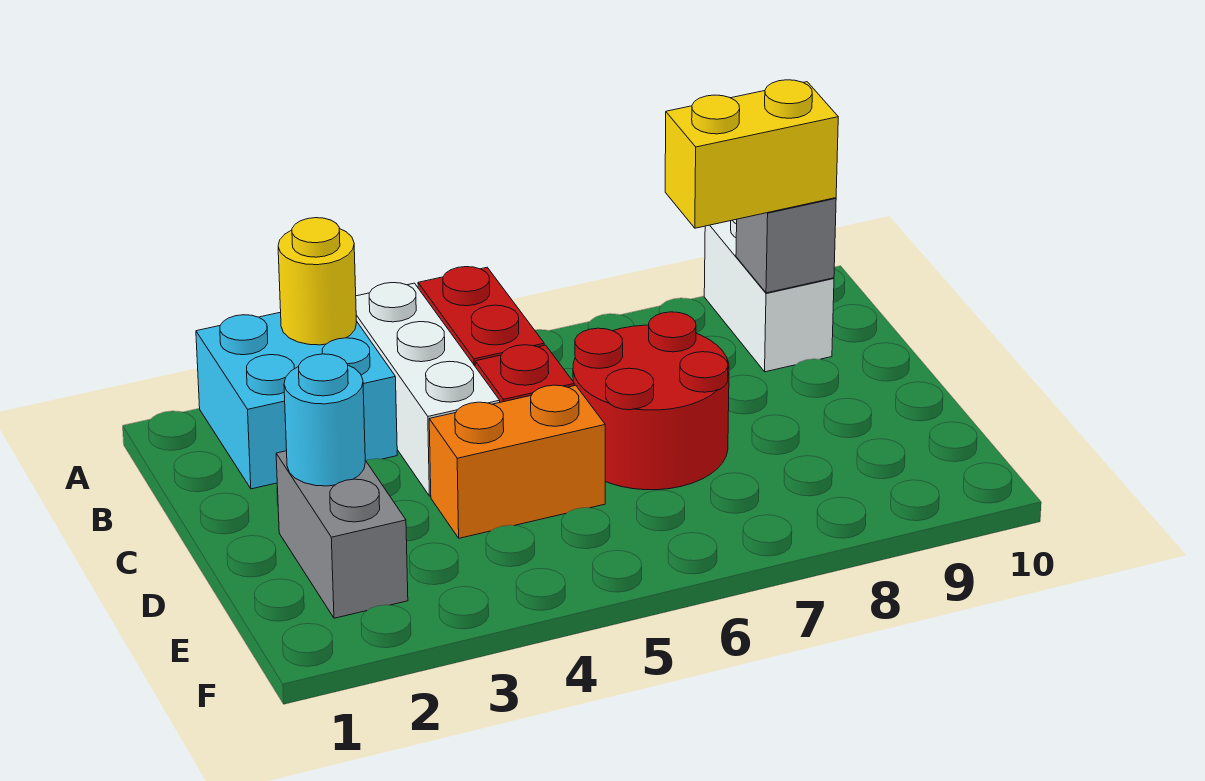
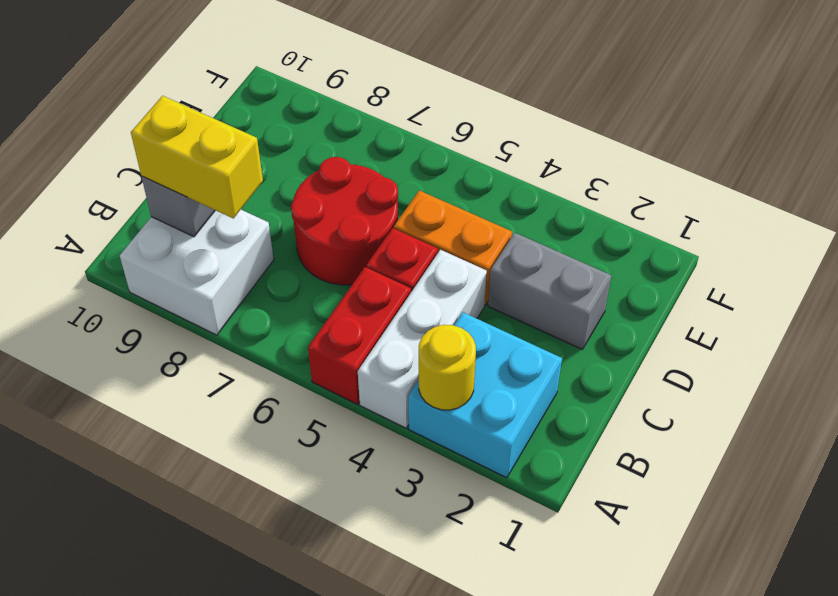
white brick A9:B9 level 1 -> white brick A8:B9 level 1
grey brick D2:E2 level 1 -> grey brick D2:D3 level 1
cyan round brick D2 level 2 -> none

